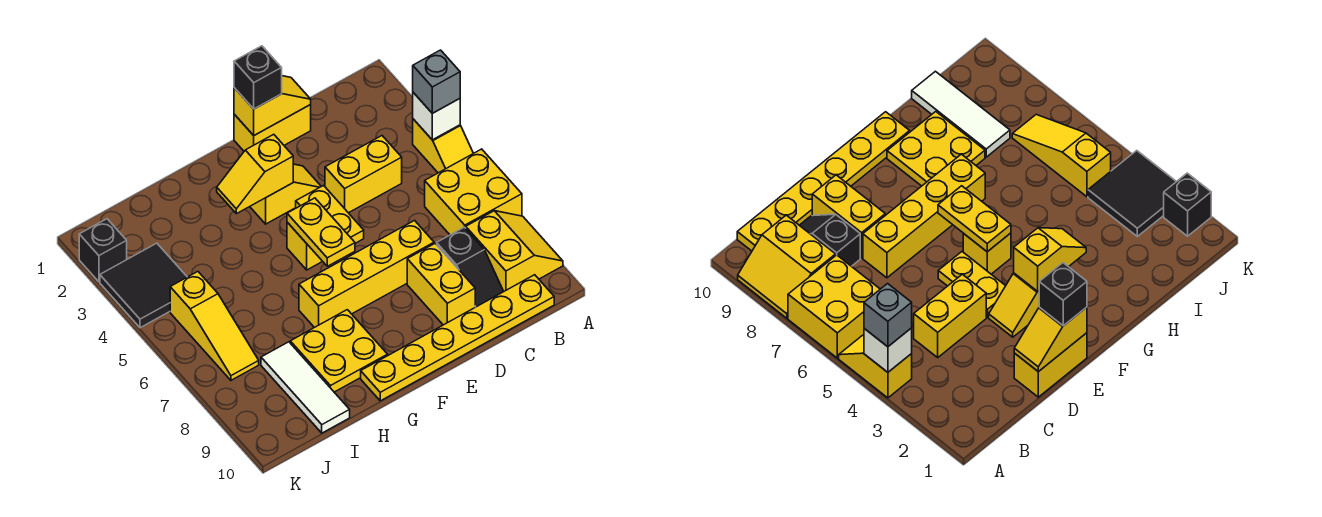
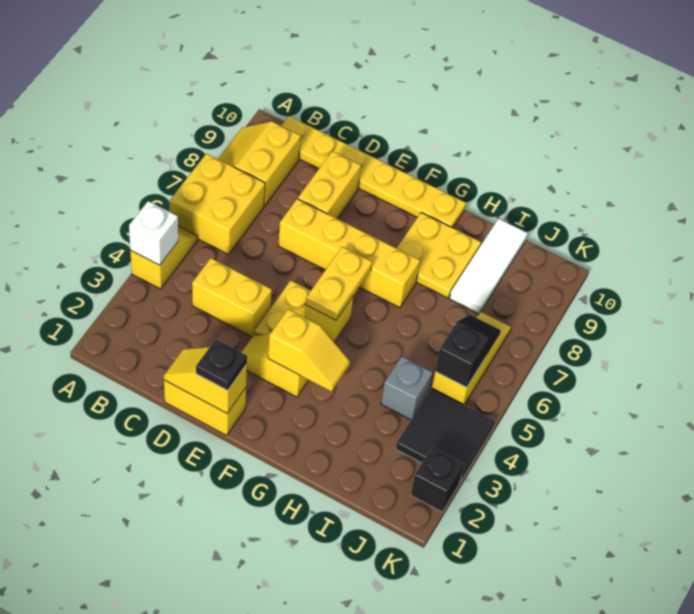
grey brick A4 level 3 -> grey brick I4 level 1
black slope C8:C9 level 1 top 8 -> black slope J5:J6 level 2 top 5
black brick E1 level 3 -> black plate E1 level 3

